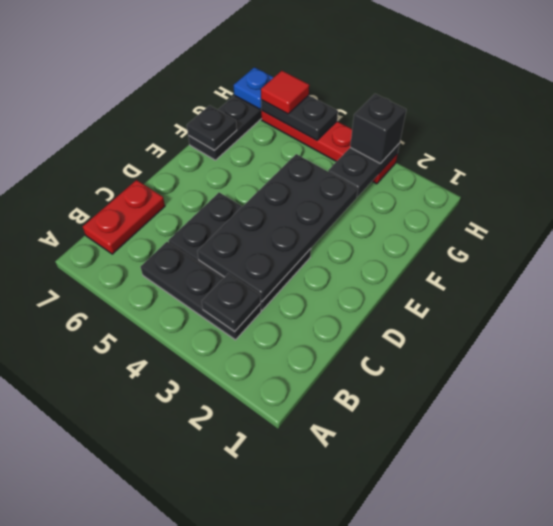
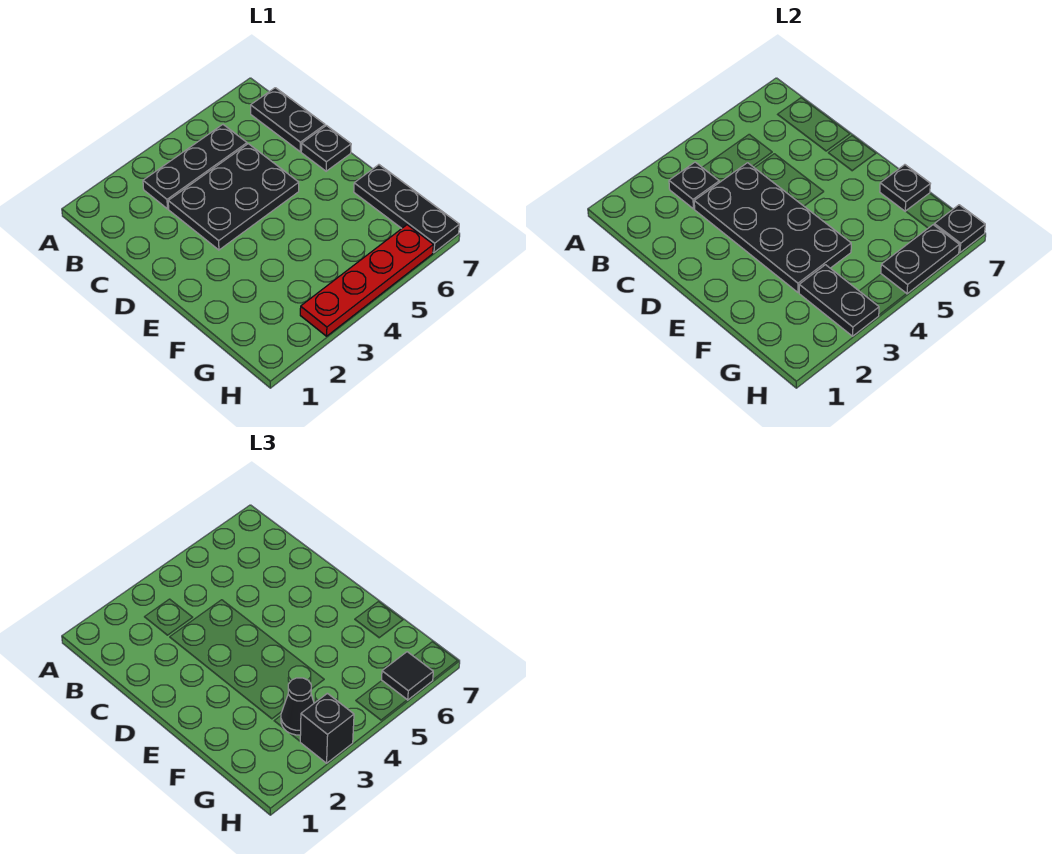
red plate B7:C7 level 1 -> black plate B7:C7 level 1
none -> black plate D7 level 1
none -> black cone G3 level 3
red tile H6 level 3 -> black tile H6 level 3
blue plate H7 level 2 -> black plate H7 level 2

